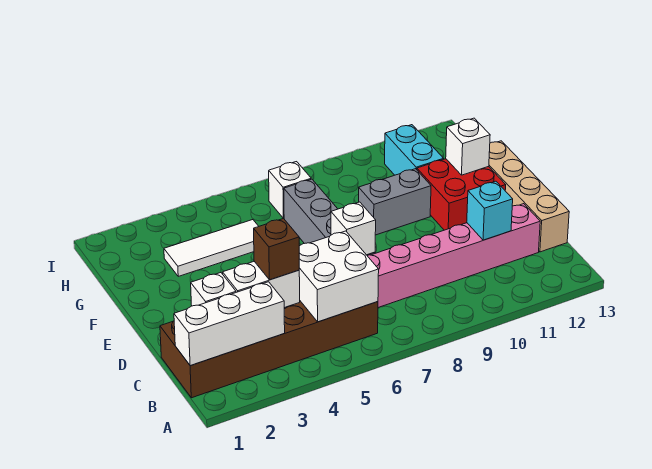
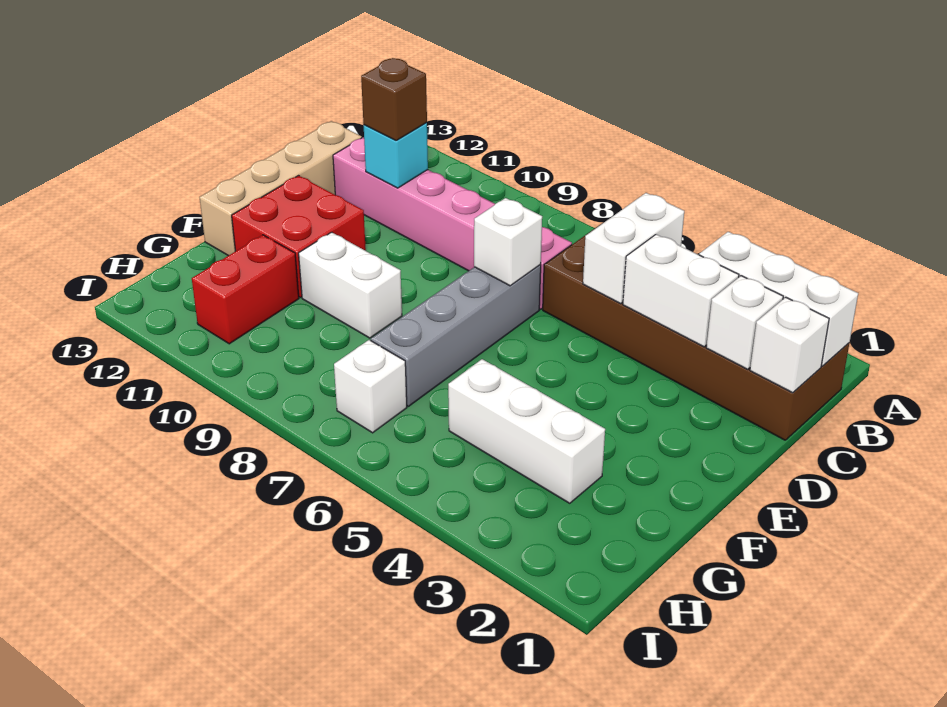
white brick B5:C6 level 2 -> white brick B5:C5 level 2
brown brick C4 level 3 -> brown brick C11 level 3
grey brick F9:F10 level 1 -> white brick F9:F10 level 1
white brick F12 level 2 -> white brick C1 level 2
white tile G3:G5 level 1 -> white brick G3:G5 level 1
cyan brick G11:H11 level 1 -> red brick G11:H11 level 1

